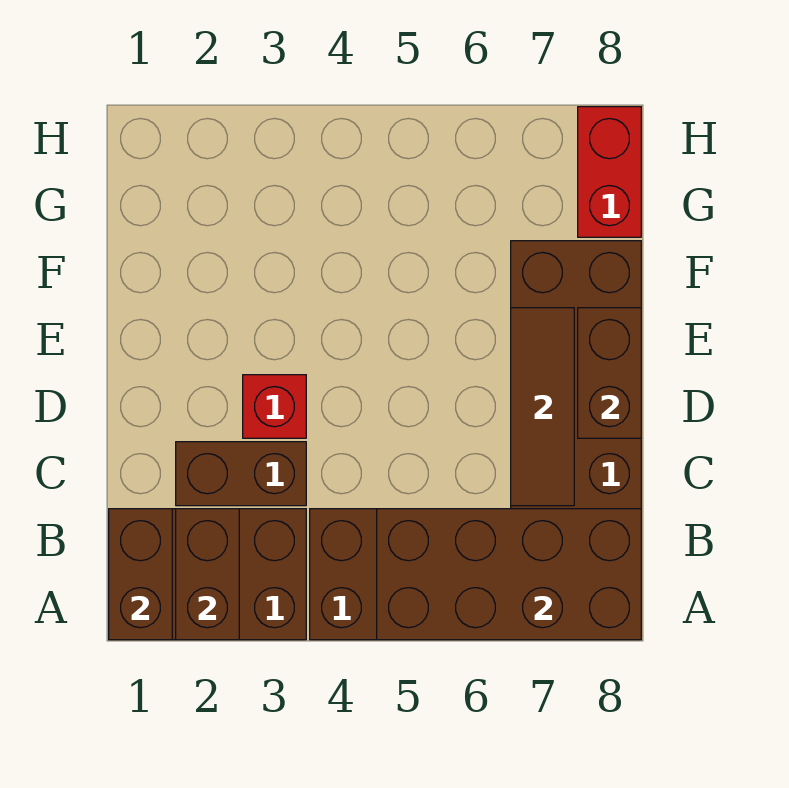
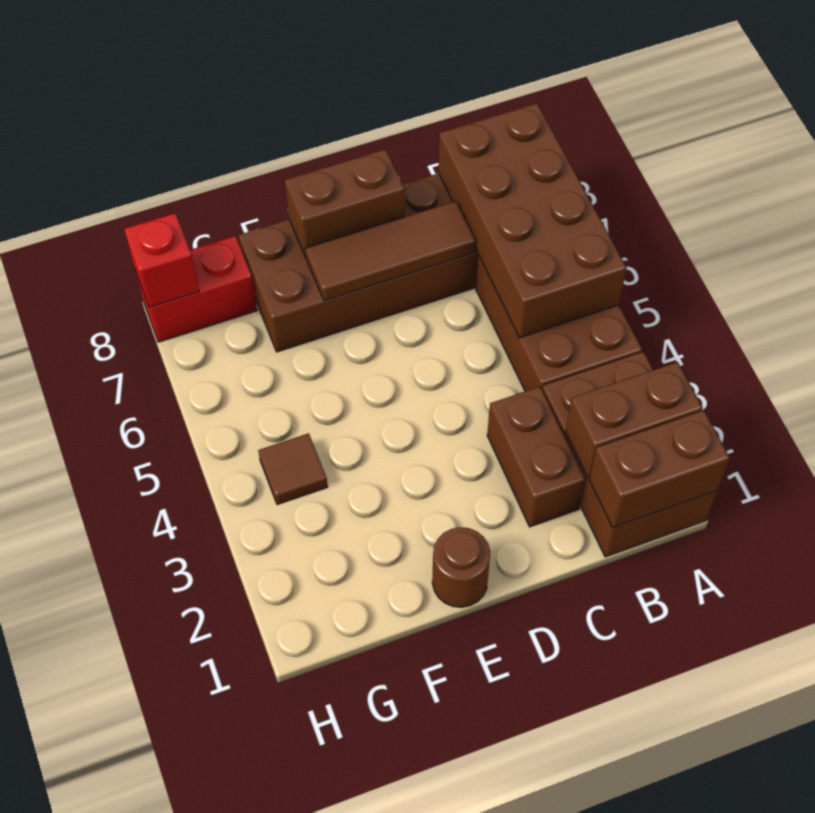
red brick D3 level 1 -> red brick H8 level 2
none -> brown round brick E1 level 1
none -> brown tile G4 level 1

